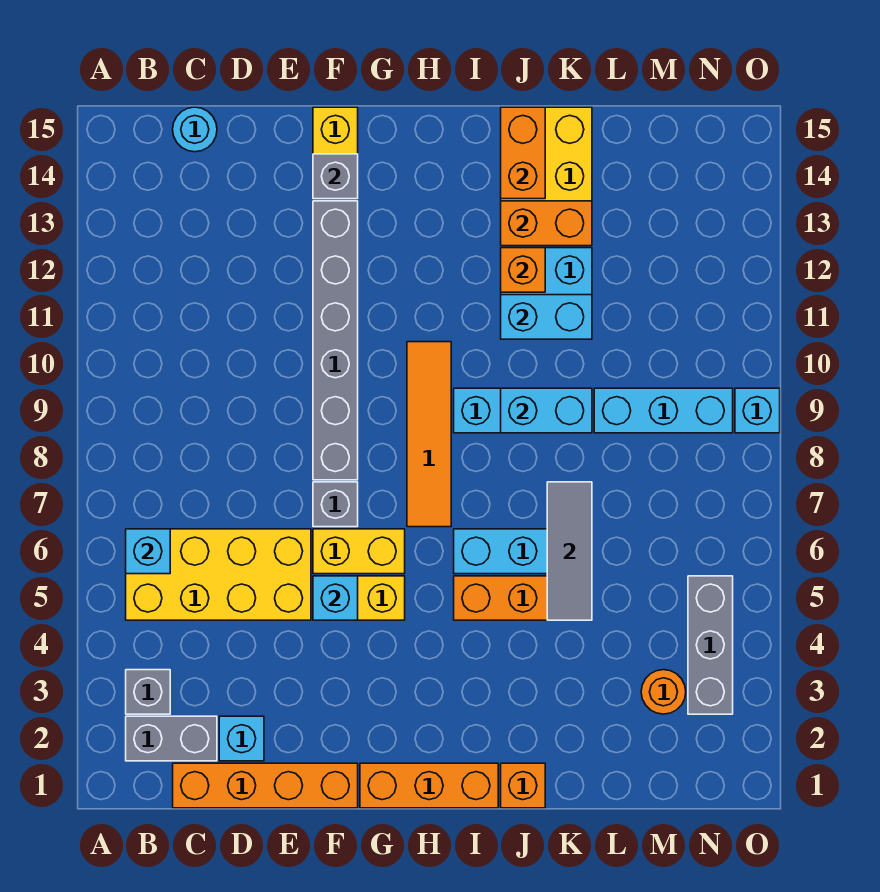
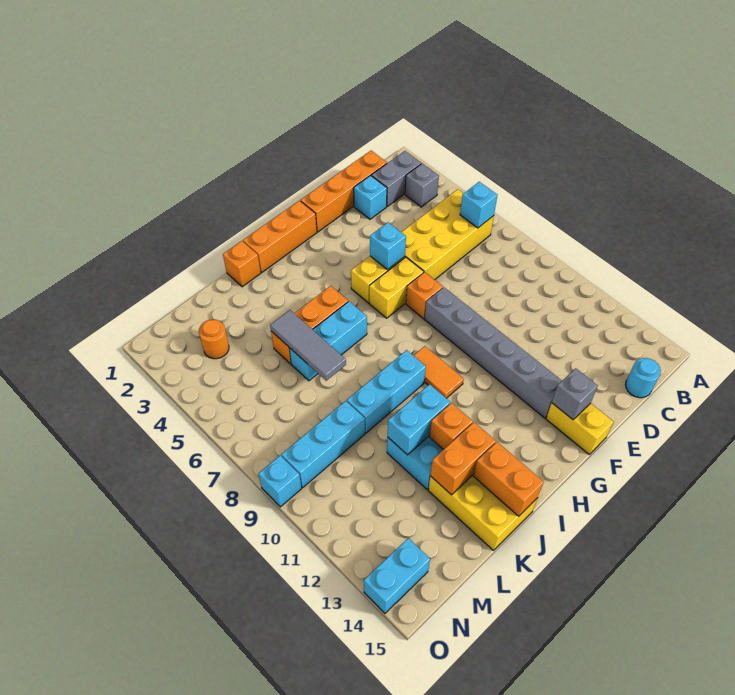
grey brick F7 level 1 -> orange brick F7 level 1
orange tile H7:H10 level 1 -> orange tile H9:H10 level 1
cyan brick J9:K9 level 2 -> cyan brick N14:O14 level 1
grey brick N3:N5 level 1 -> none

